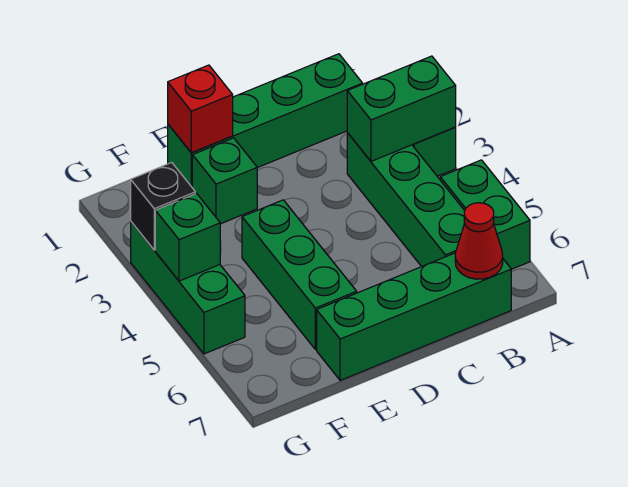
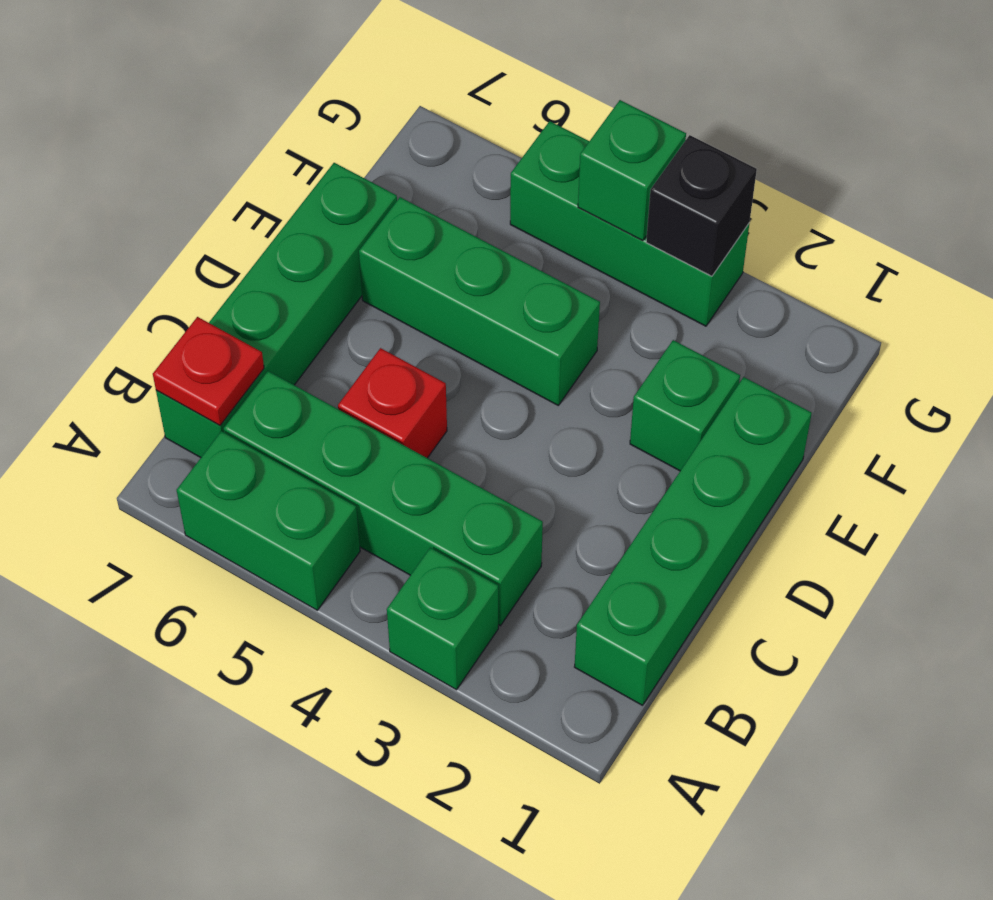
green brick A3:B3 level 2 -> none
red cone B7 level 2 -> red plate B7 level 2
red brick E1 level 2 -> red brick C5 level 1

